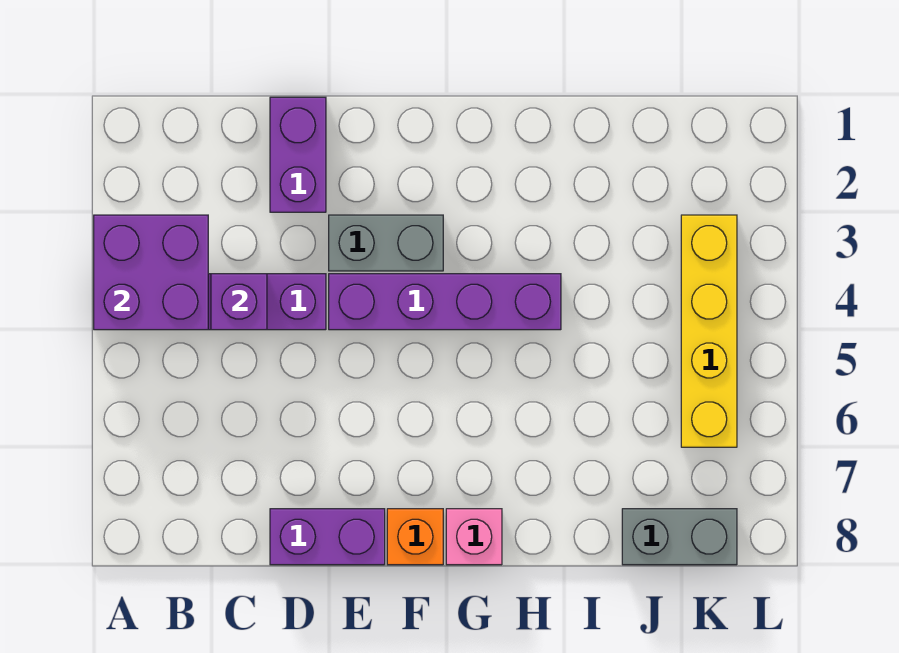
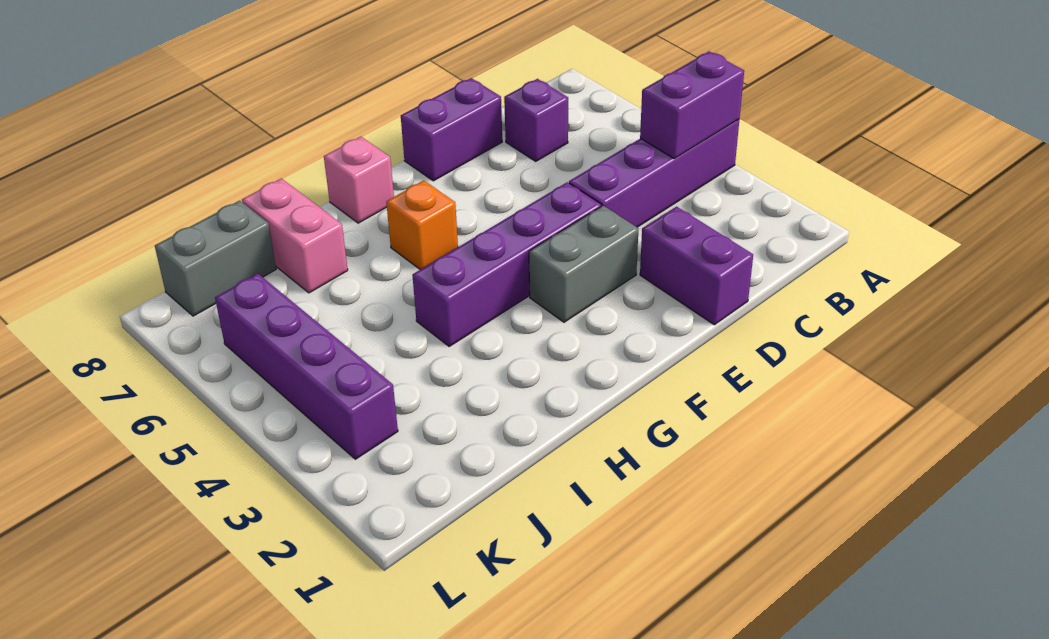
purple brick A3:B4 level 2 -> purple brick A4:B4 level 2
purple brick C4 level 2 -> purple brick C7 level 1
orange brick F8 level 1 -> orange brick G6 level 1
none -> pink brick I7:I8 level 1
yellow brick K3:K6 level 1 -> purple brick K3:K6 level 1

